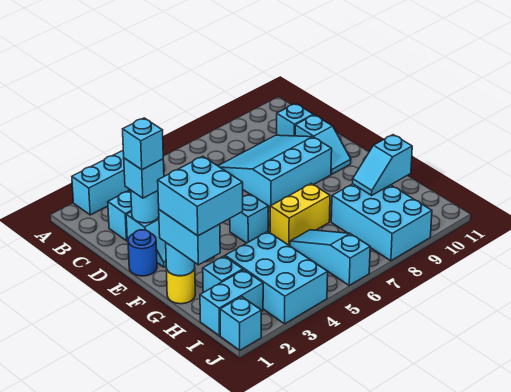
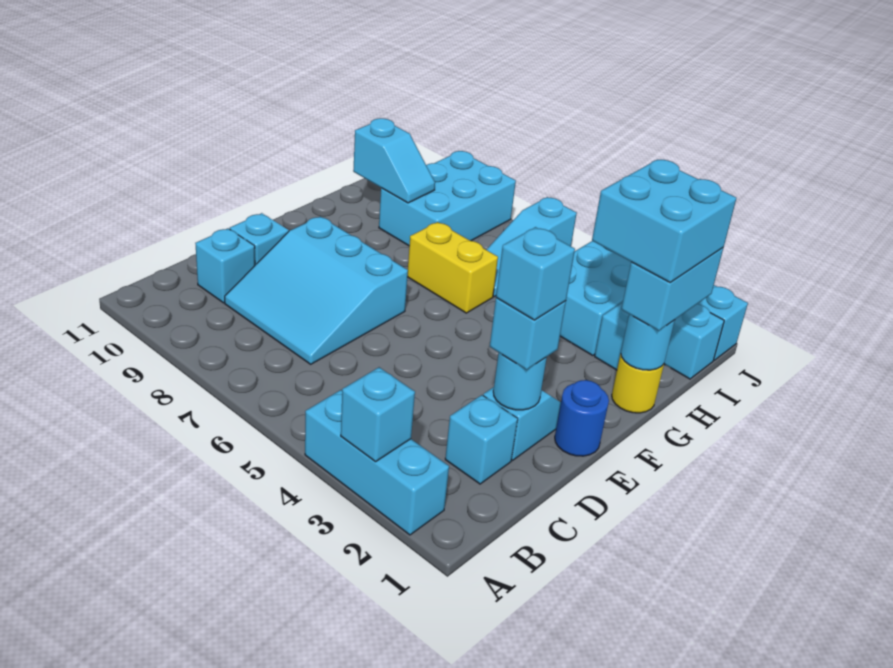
cyan brick F5 level 1 -> cyan brick A3 level 2

